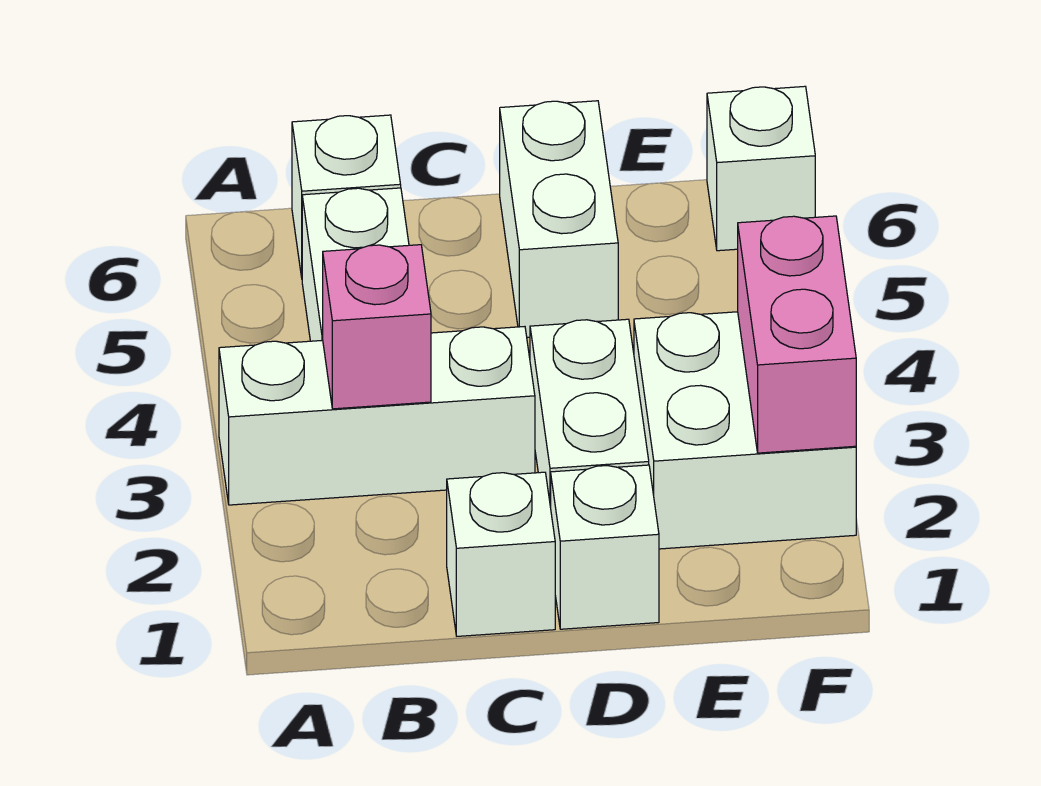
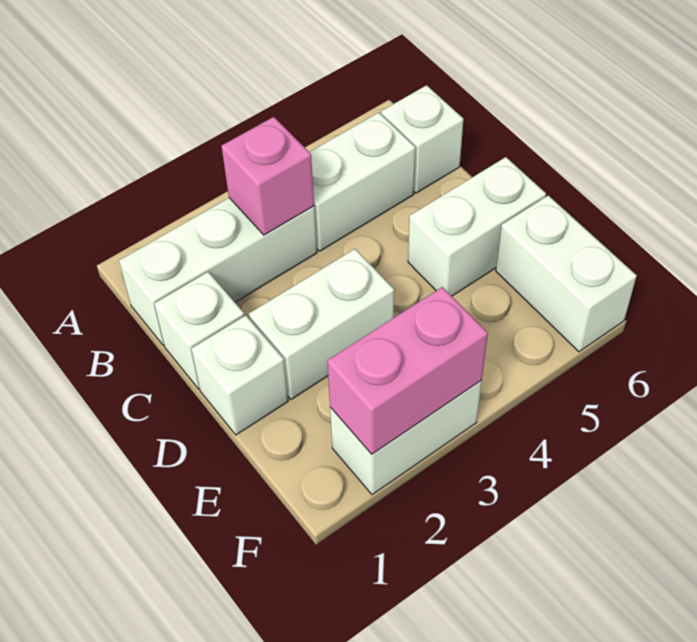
white brick A3:C3 level 1 -> white brick B1:B3 level 1
white brick E2:F3 level 1 -> white brick F2:F3 level 1
white brick F6 level 1 -> white brick E6:F6 level 1

